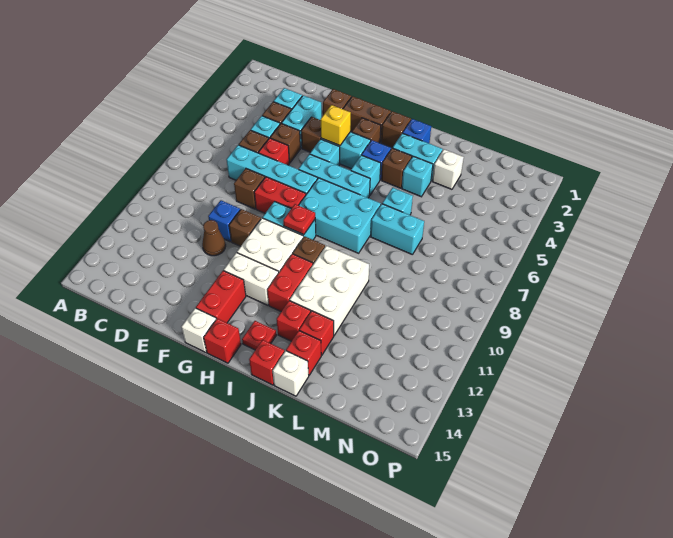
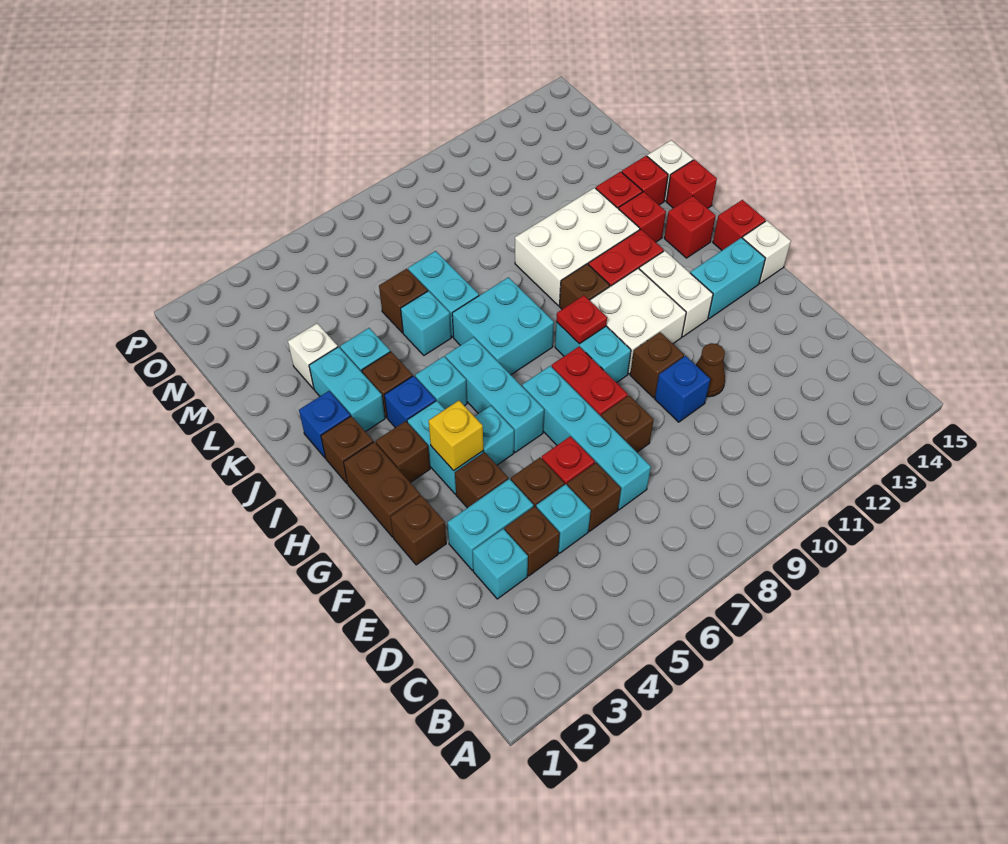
red brick G13:G14 level 1 -> cyan brick G13:G14 level 1
cyan brick H7:J8 level 1 -> cyan brick I7:J8 level 1
red plate I14 level 1 -> red brick I14 level 1
none -> brown brick L6 level 1

